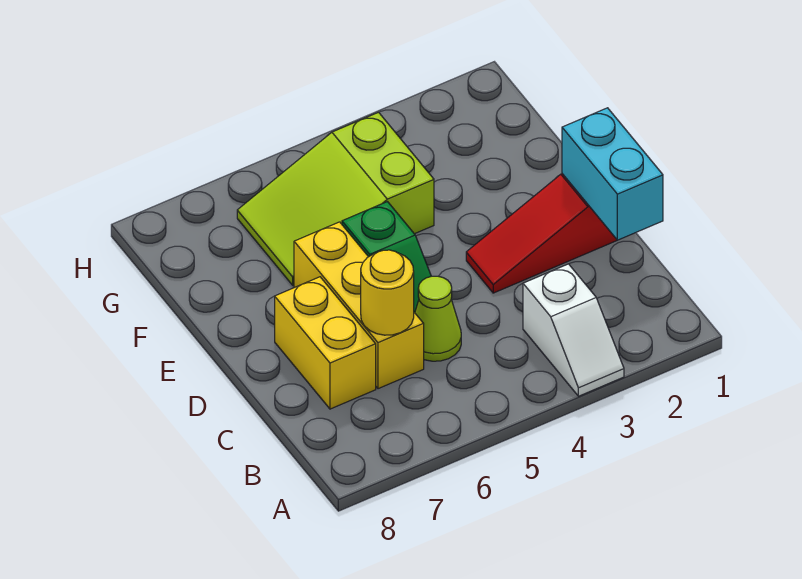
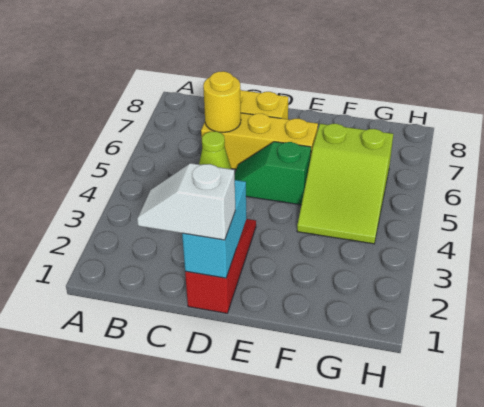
white slope A3:B3 level 1 top B -> white slope C1:D1 level 3 top D
cyan brick C1:D1 level 2 -> cyan brick D1:D2 level 2
lime slope F4:G6 level 1 top 4 -> lime slope F4:G6 level 1 top 6

